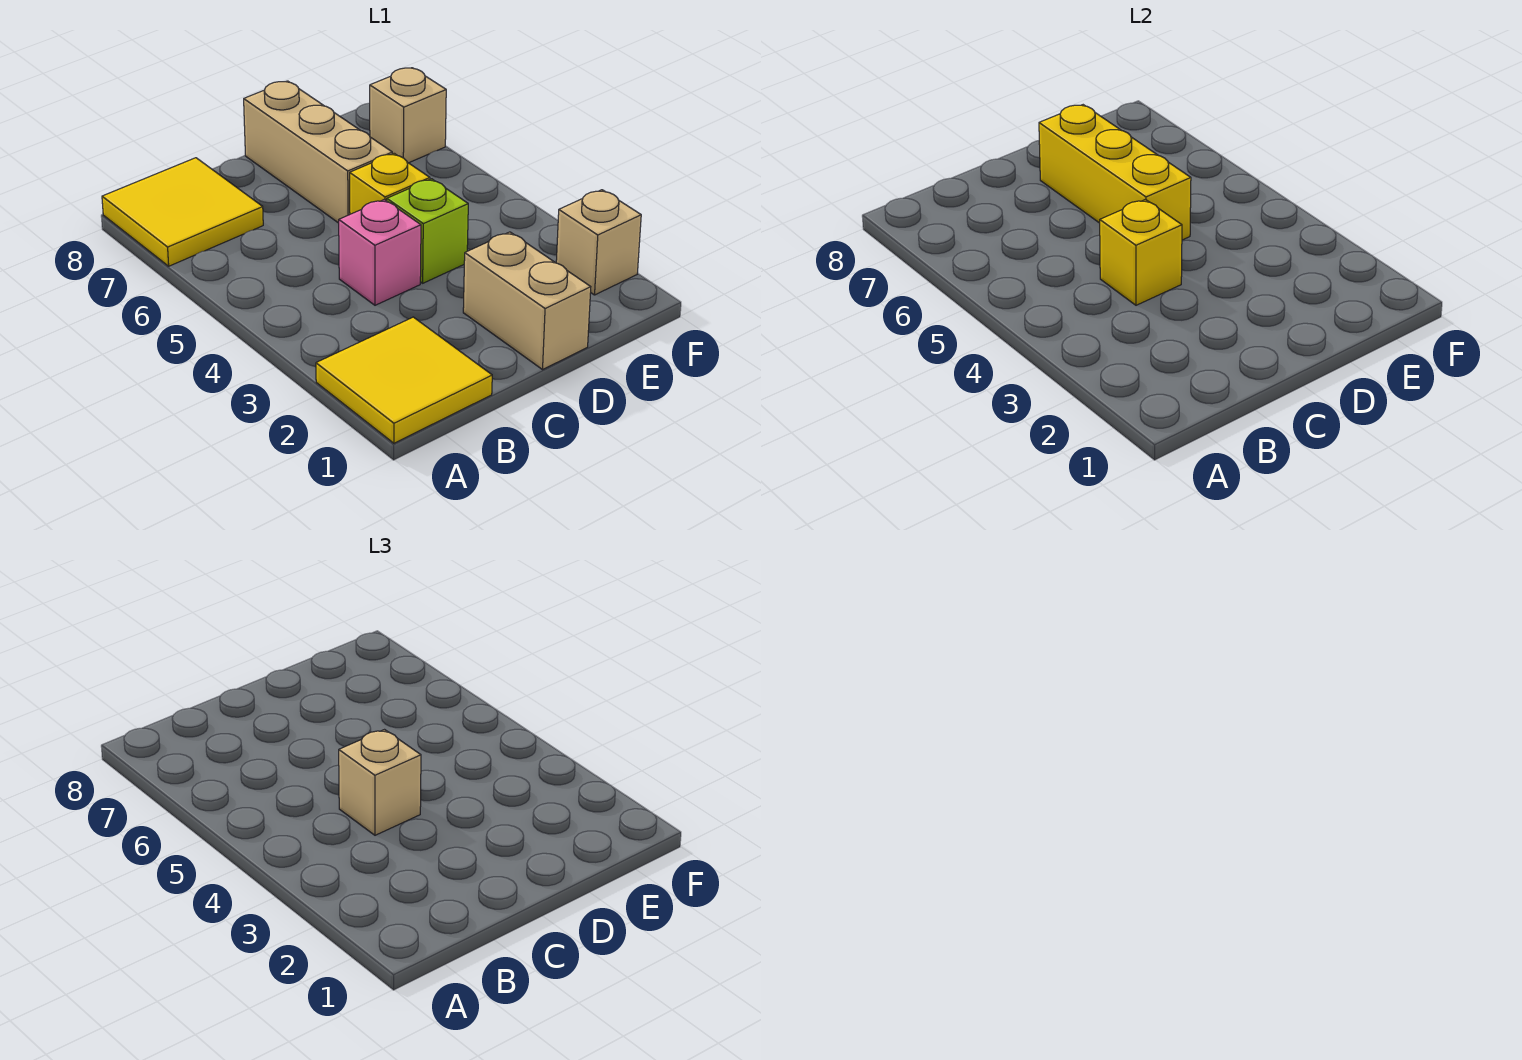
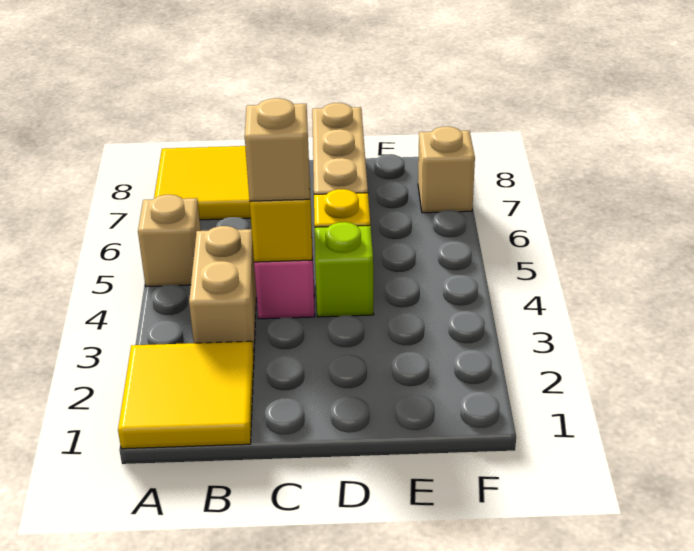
tan brick D1:D2 level 1 -> tan brick B3:B4 level 1
yellow brick D5:D7 level 2 -> none
tan brick F2 level 1 -> tan brick A5 level 1

